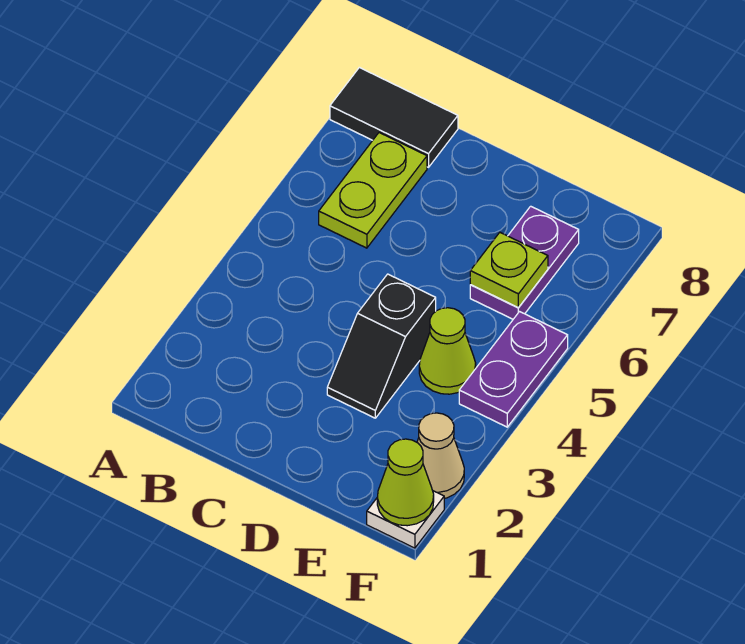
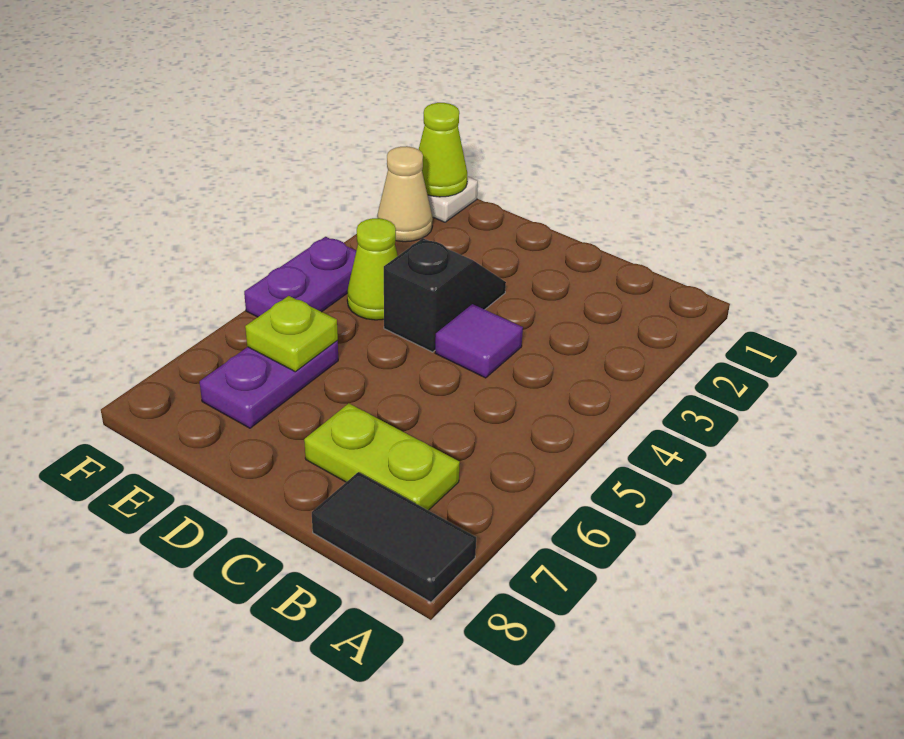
lime plate B6:B7 level 1 -> lime plate B7:C7 level 1
none -> purple tile C4 level 1

